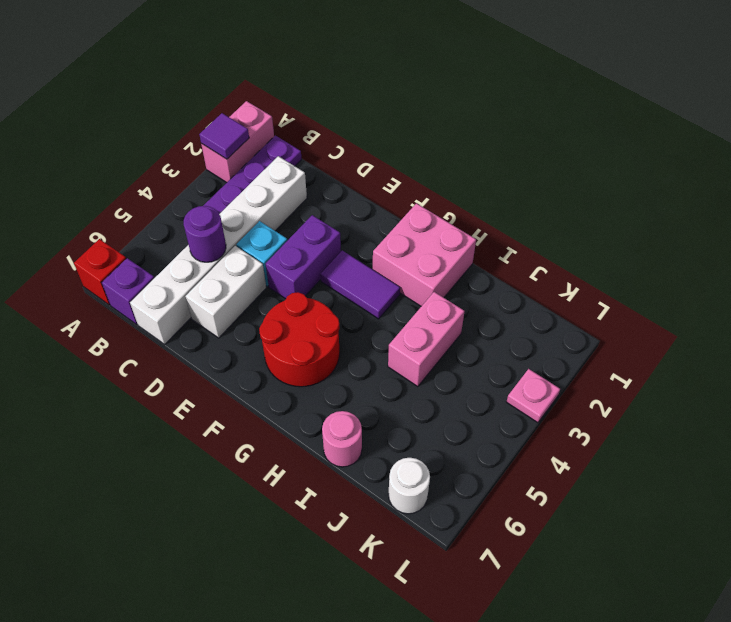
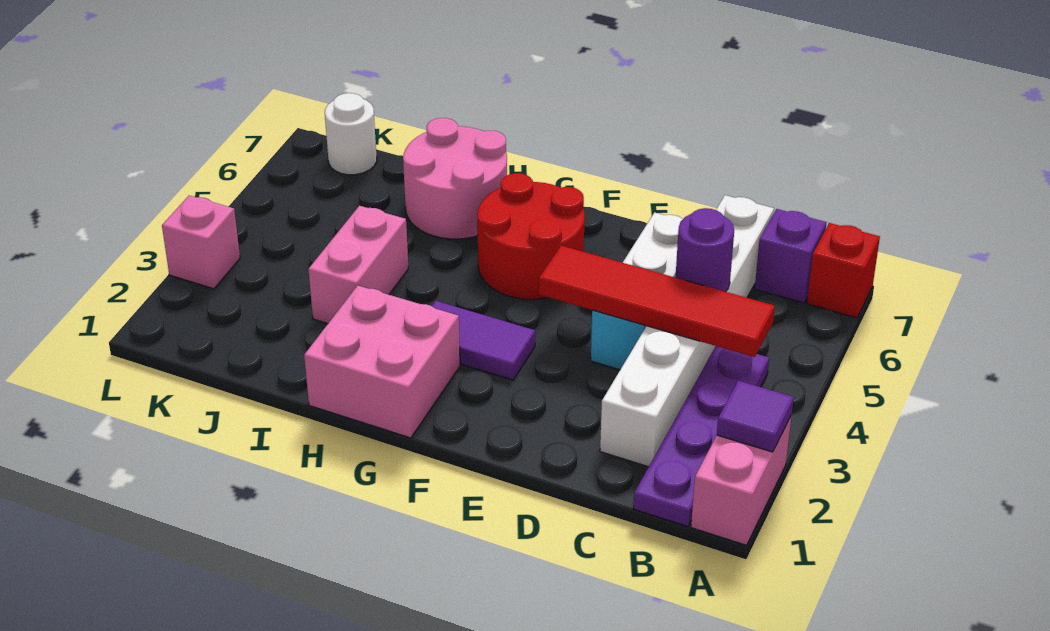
none -> red tile B4:E4 level 2
purple brick E3:E4 level 1 -> none
pink round brick I7 level 1 -> pink round brick H6:I7 level 1
pink plate L3 level 1 -> pink brick L3 level 1

